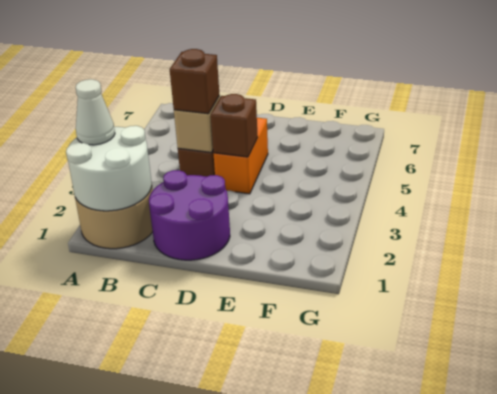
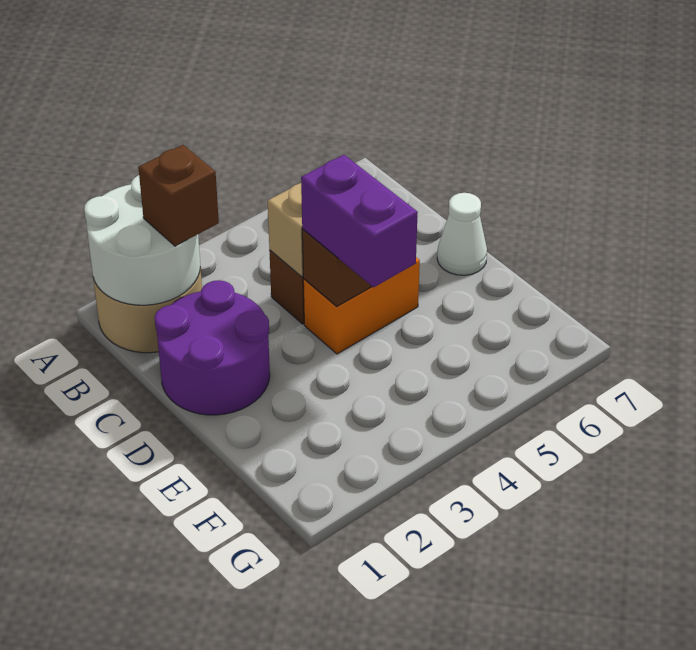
white cone A2 level 3 -> white cone D7 level 1
brown brick C4 level 3 -> brown brick B2 level 3
none -> purple brick D4:E4 level 3

